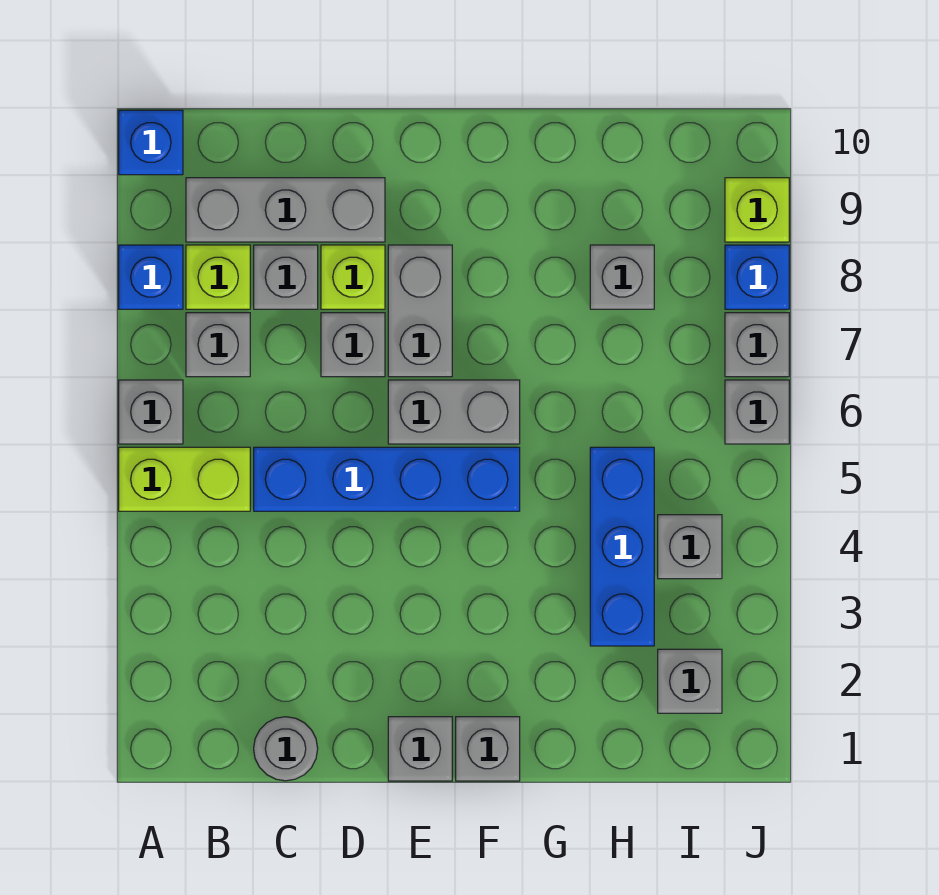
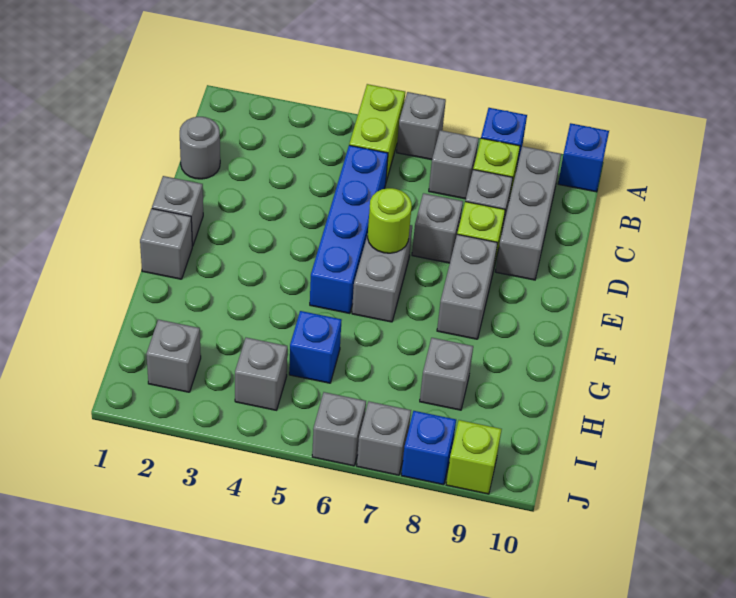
none -> lime round brick E6 level 2
grey brick E7:E8 level 1 -> grey brick E8:F8 level 1
blue brick H3:H5 level 1 -> blue brick H5 level 1

